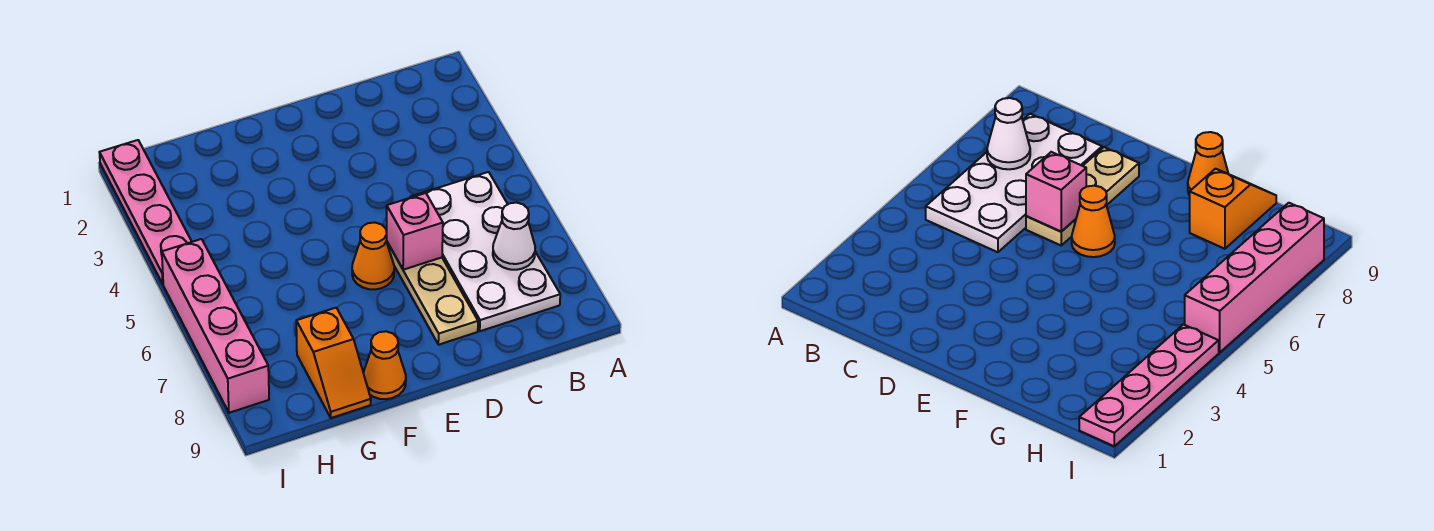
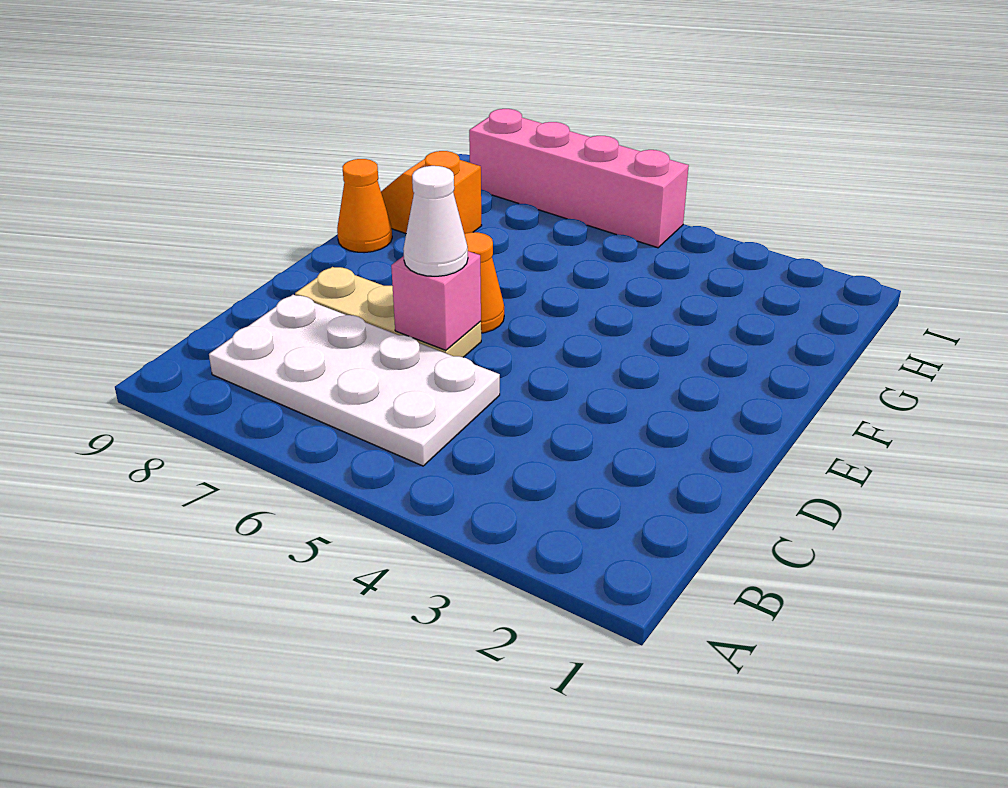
white cone B7 level 2 -> white cone D6 level 3
pink plate I1:I4 level 1 -> none

